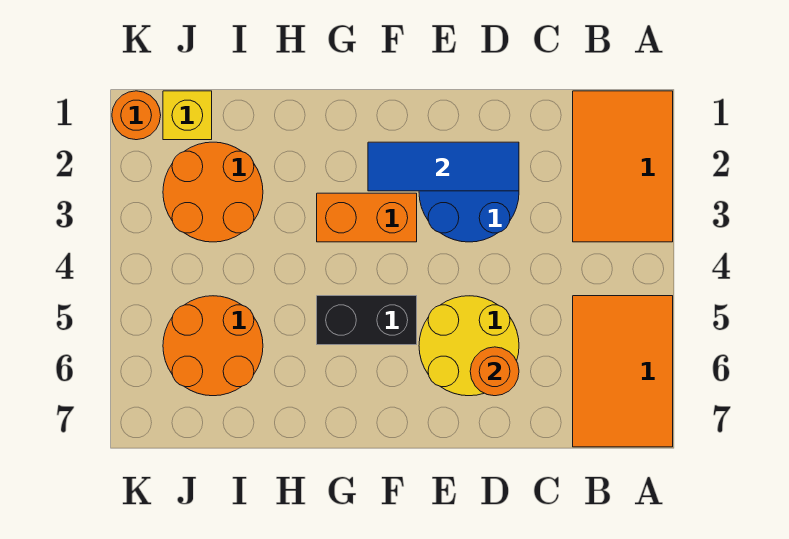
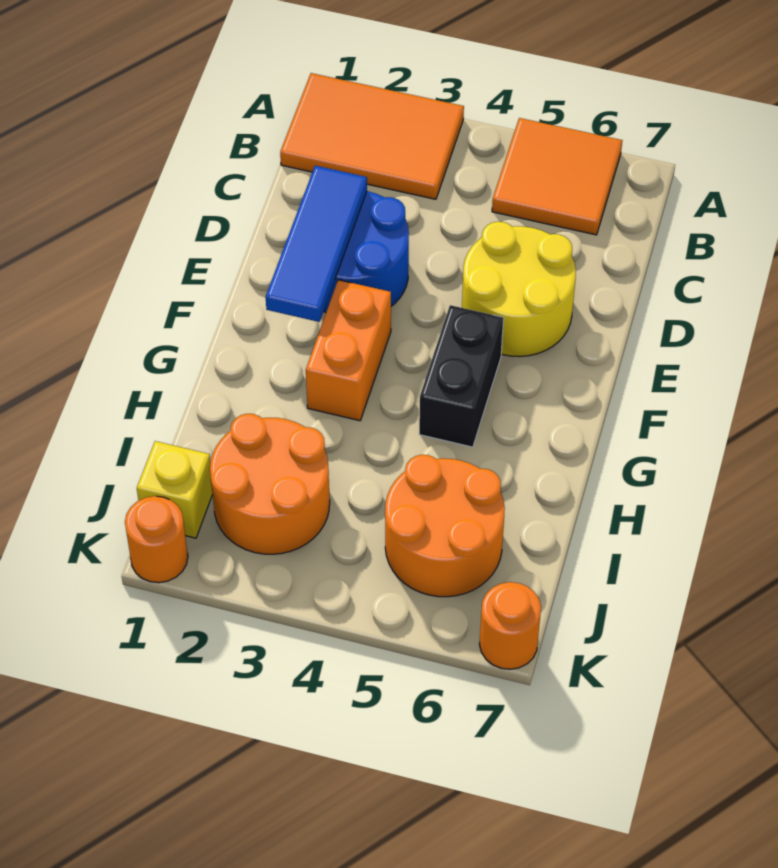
orange tile A5:B7 level 1 -> orange tile A5:B6 level 1
orange round brick D6 level 2 -> orange round brick K7 level 1

